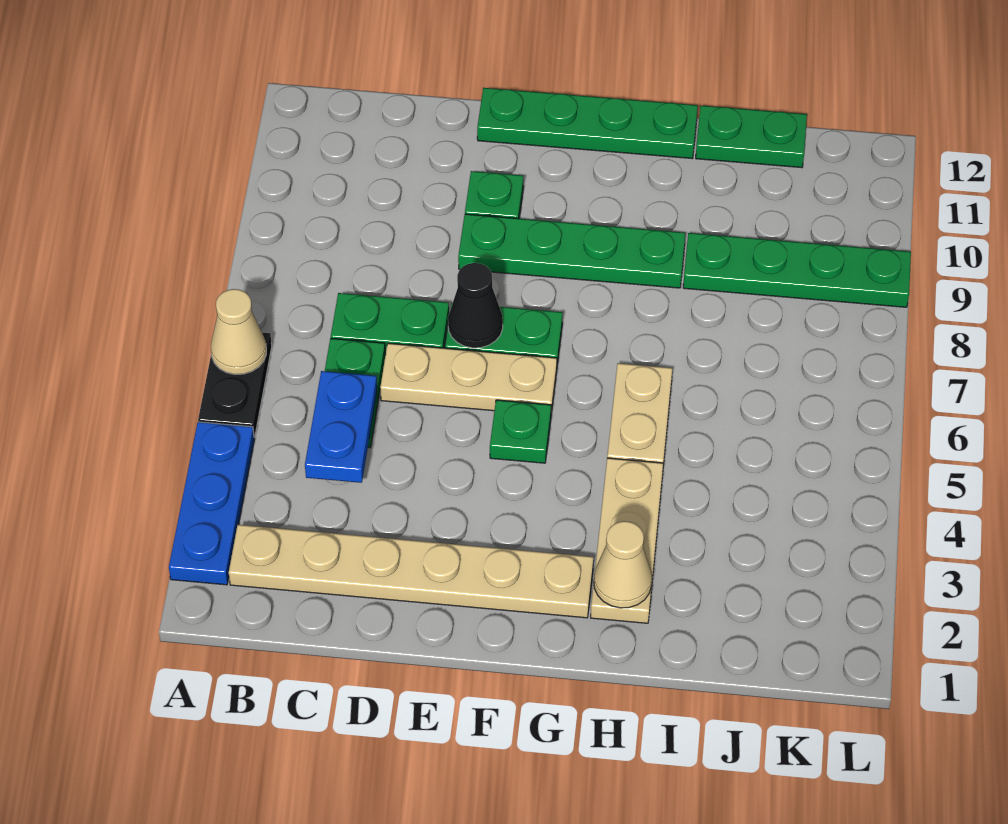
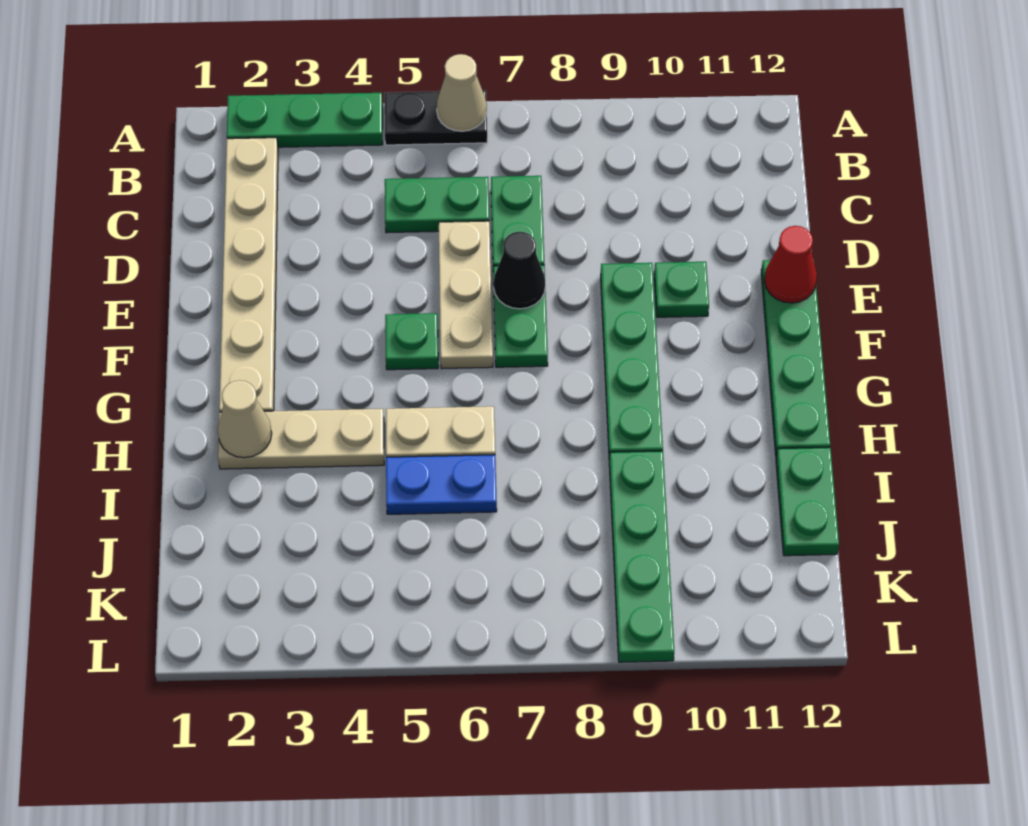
blue plate A2:A4 level 1 -> green plate A2:A4 level 1
blue plate C4:C5 level 2 -> blue plate I5:I6 level 1
none -> red cone E12 level 2

